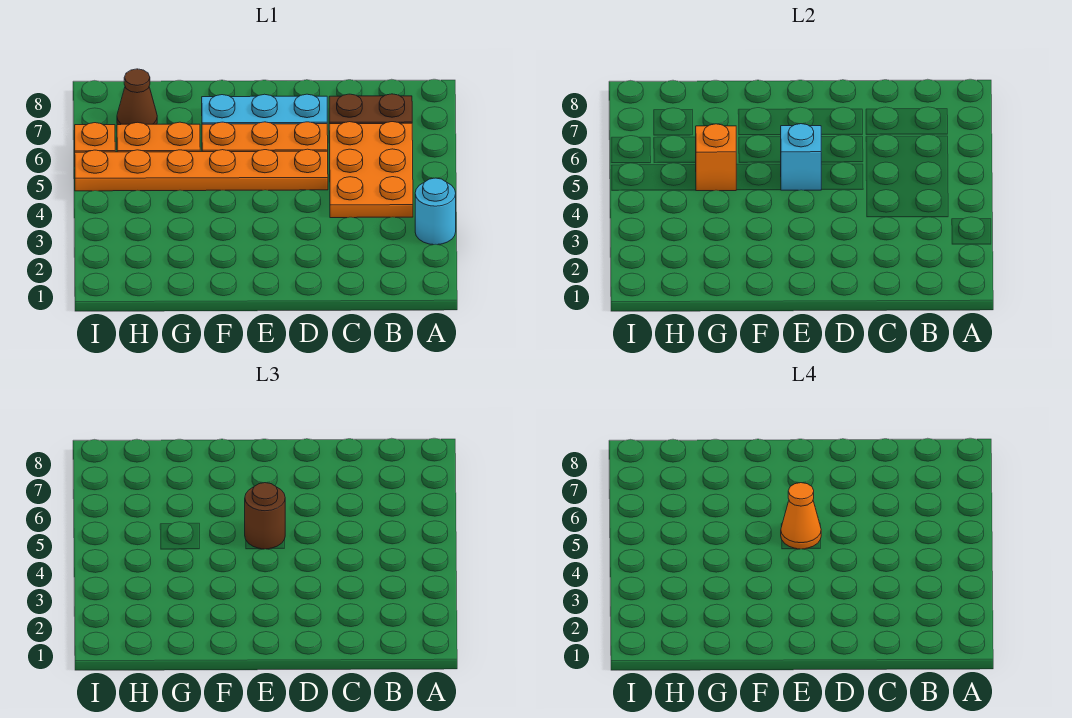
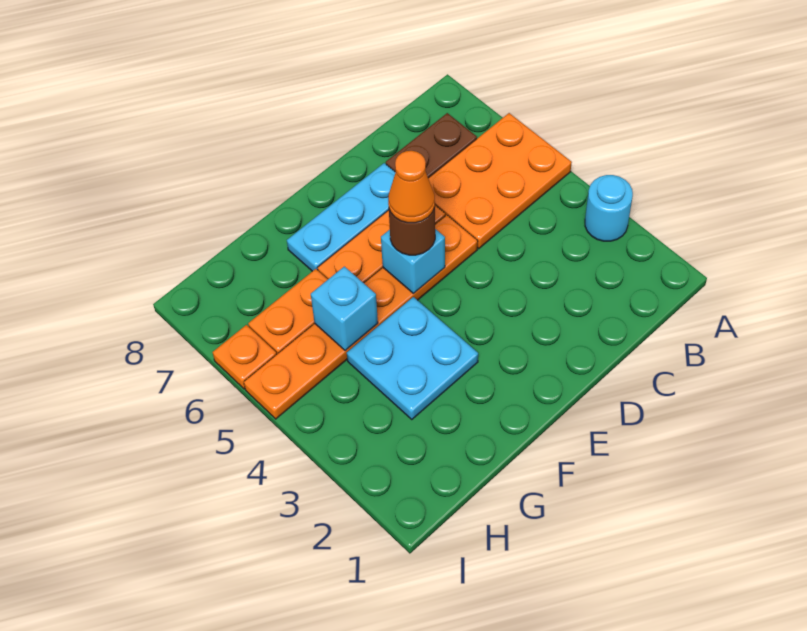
orange plate B4:C6 level 1 -> orange plate A5:C6 level 1
none -> cyan plate F3:G4 level 1
orange brick G5 level 2 -> cyan brick G5 level 2
brown cone H7 level 1 -> none

